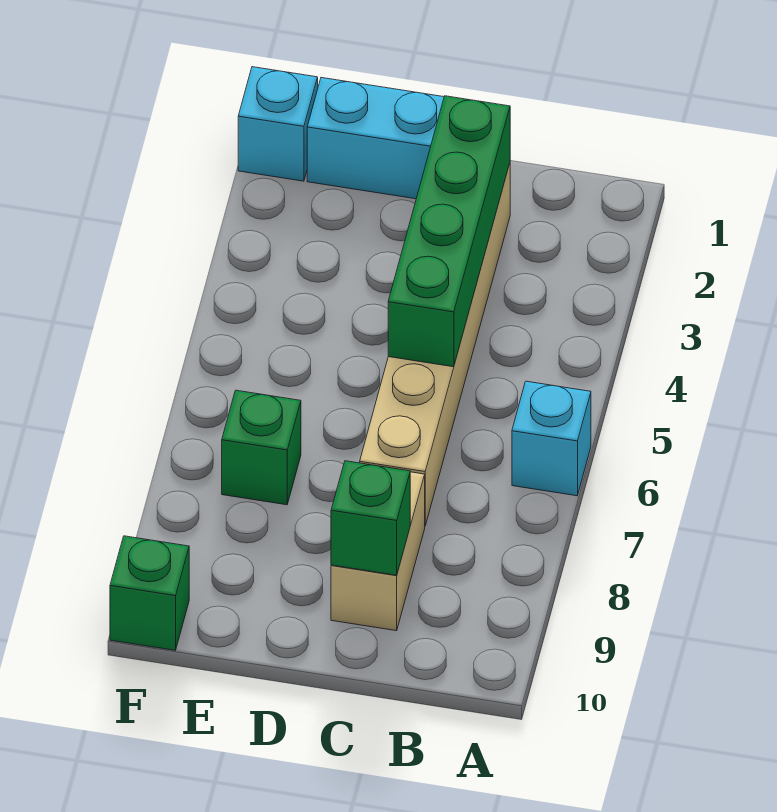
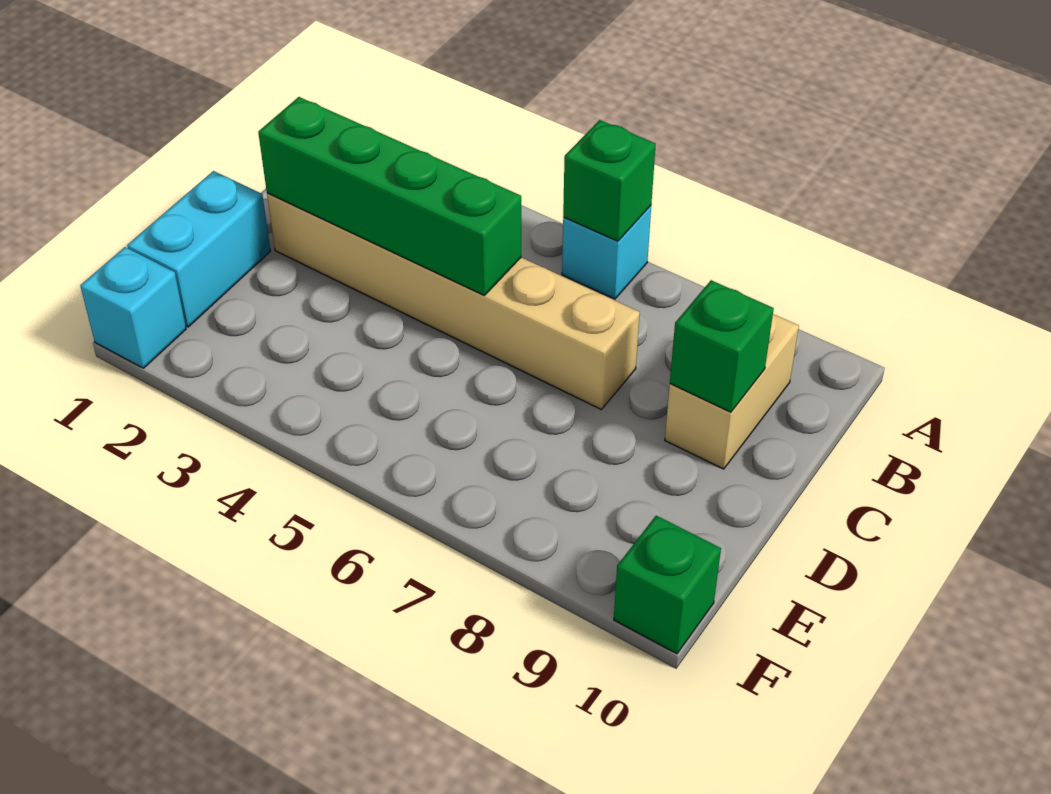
tan brick C8:C9 level 1 -> tan brick B9:C9 level 1
green brick E7 level 1 -> green brick A6 level 2

